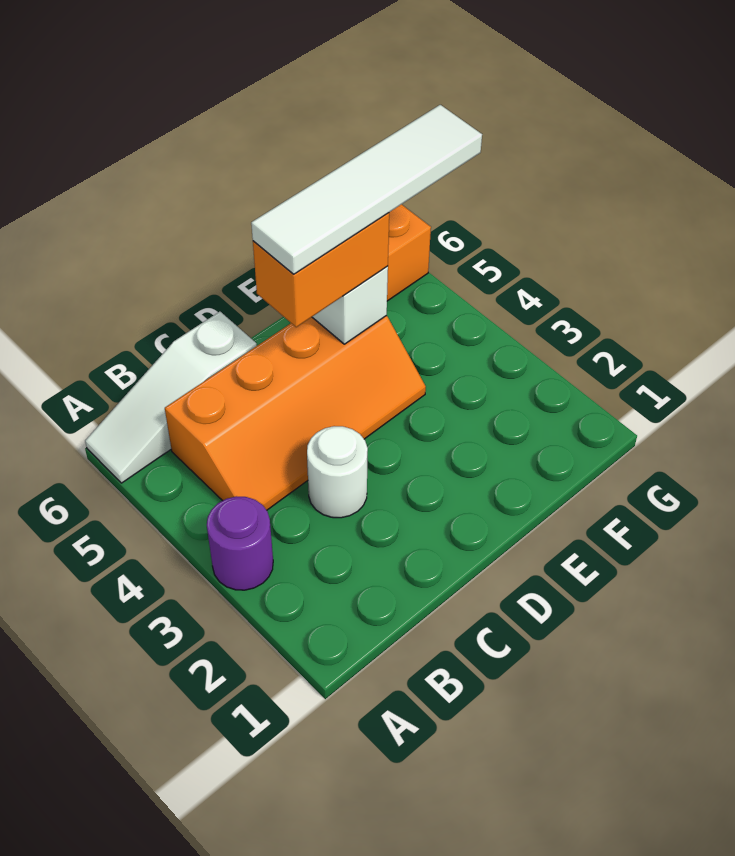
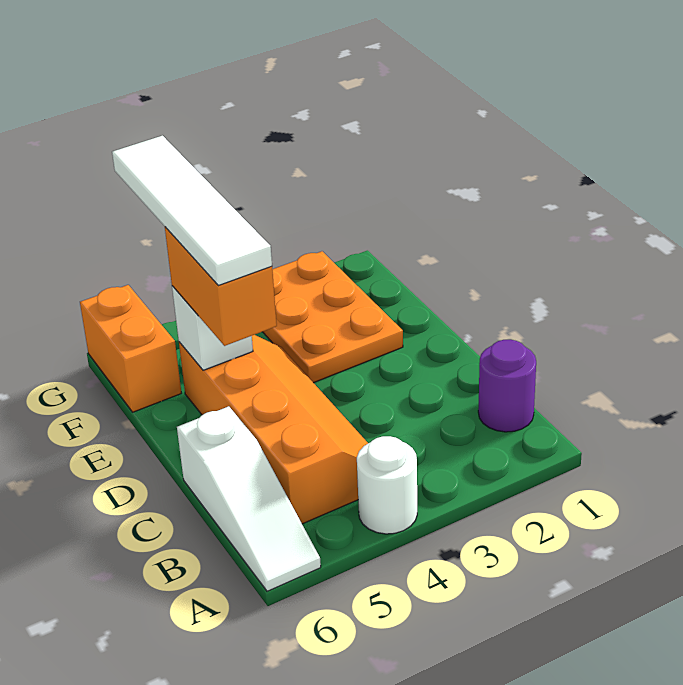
purple round brick A3 level 1 -> purple round brick B1 level 1
white round brick C3 level 1 -> white round brick A4 level 1
none -> orange plate E2:G3 level 1

